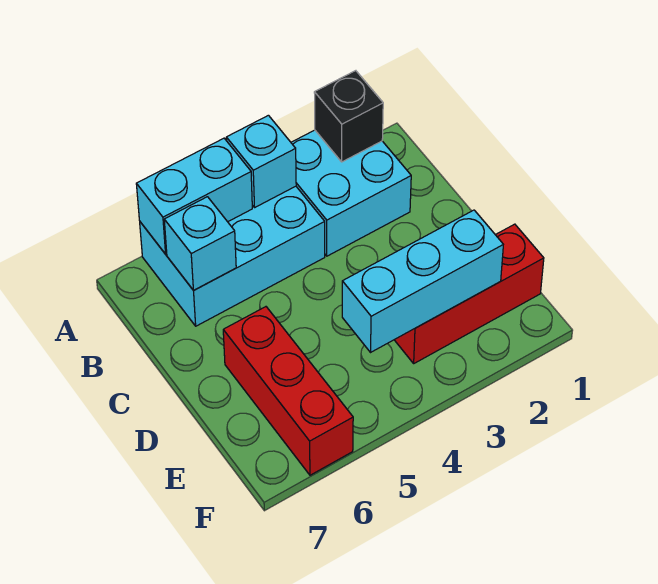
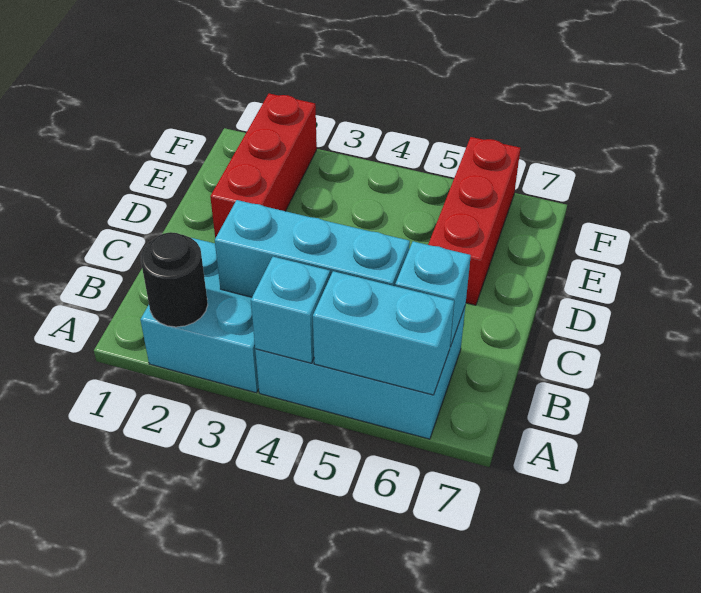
black brick A2 level 2 -> black round brick A2 level 2
red brick E1:E3 level 1 -> red brick D2:F2 level 1
cyan brick E2:E4 level 2 -> cyan brick B3:B5 level 2

